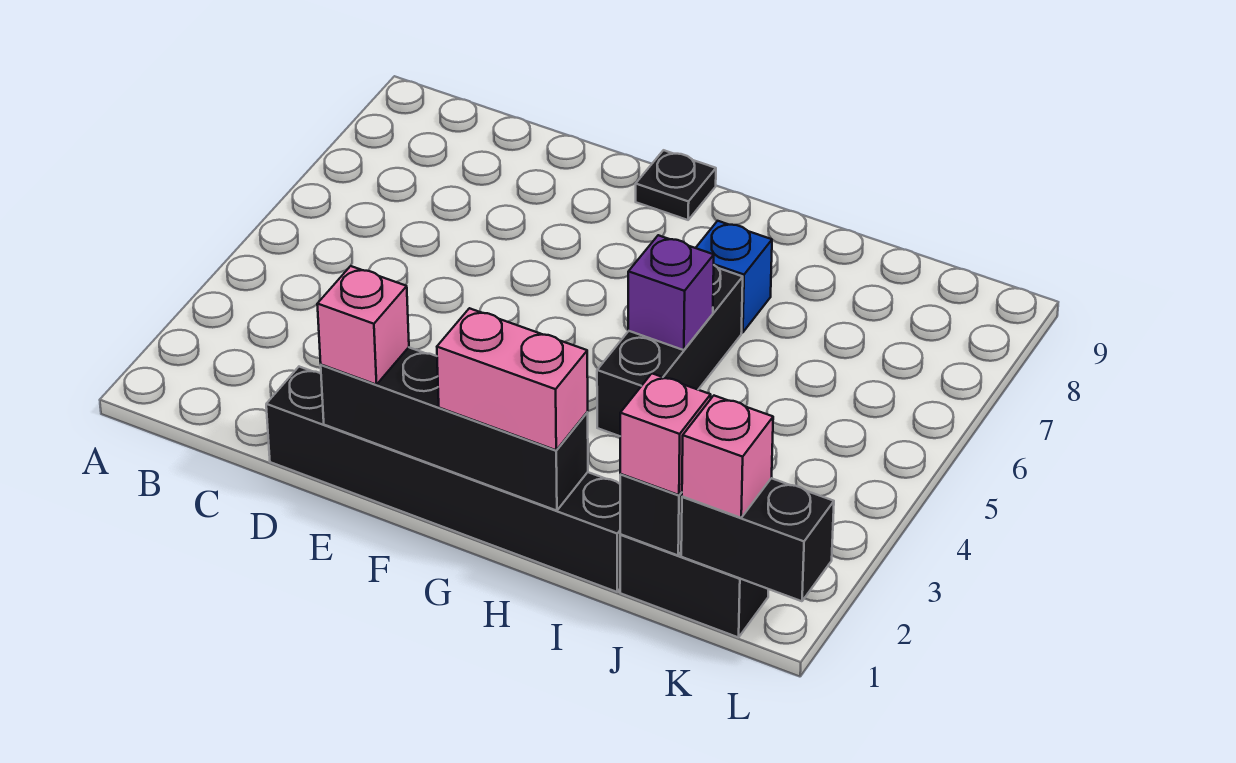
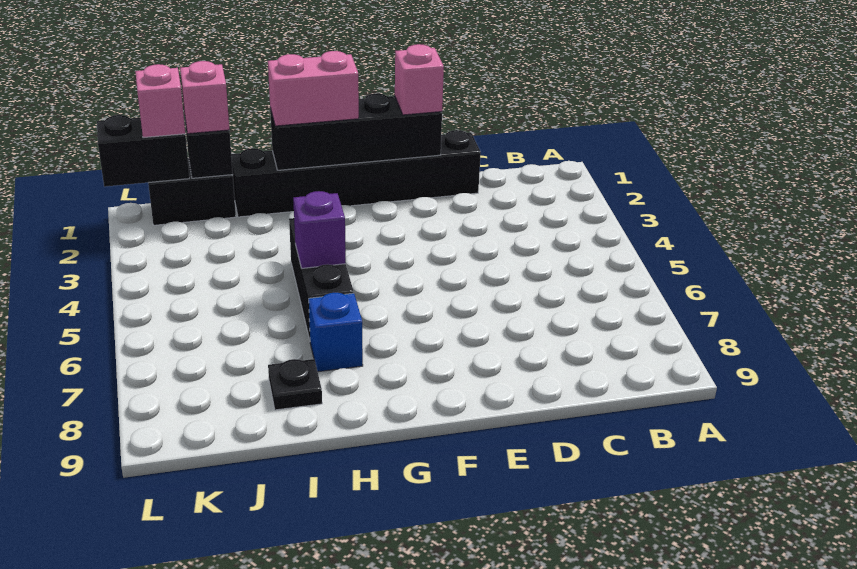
black plate F9 level 1 -> black plate I8 level 1

